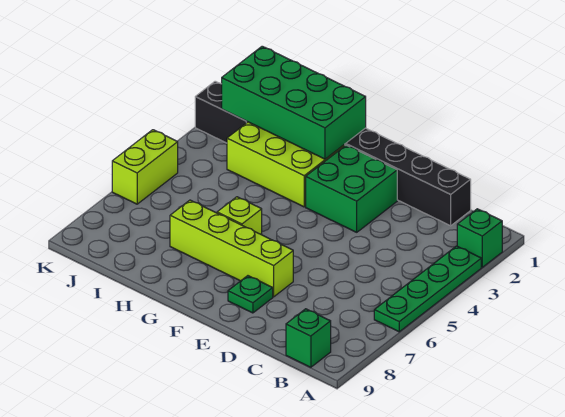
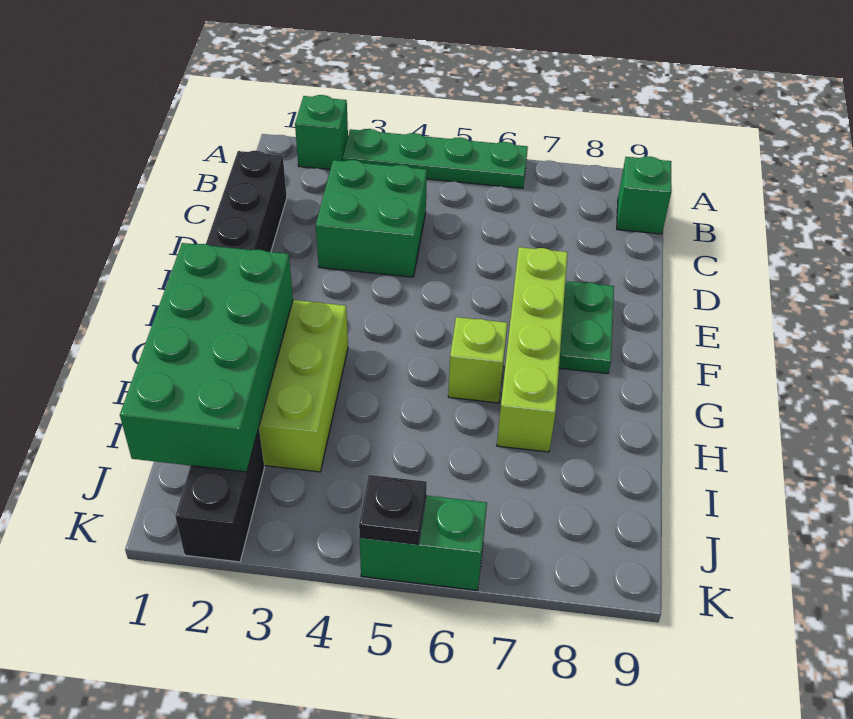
green brick E2:F3 level 1 -> green brick C3:D4 level 1
green plate E8 level 1 -> green plate E8:F8 level 1
lime brick K5:K6 level 1 -> green brick K5:K6 level 1
none -> black plate K5 level 2

